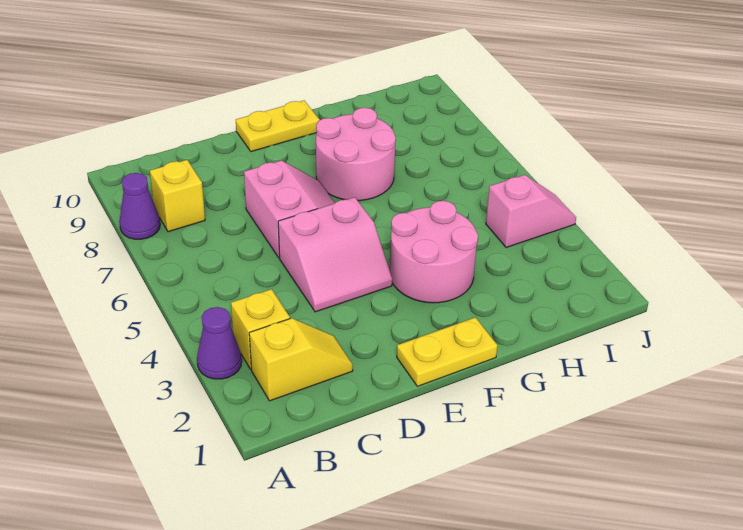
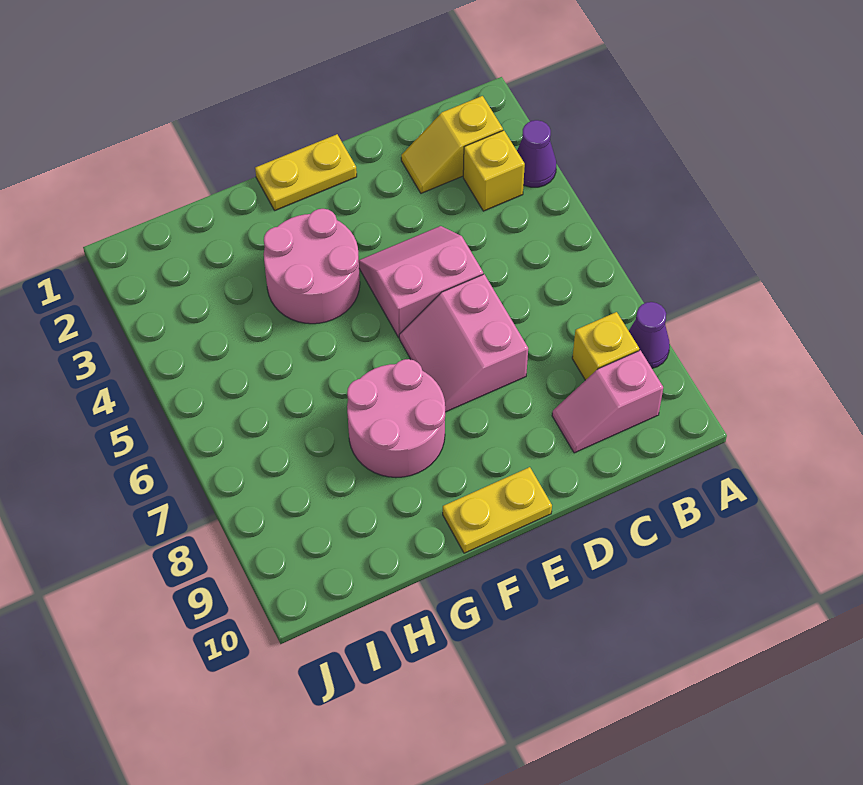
pink slope I4:J4 level 1 top I -> pink slope B9:C9 level 1 top B

